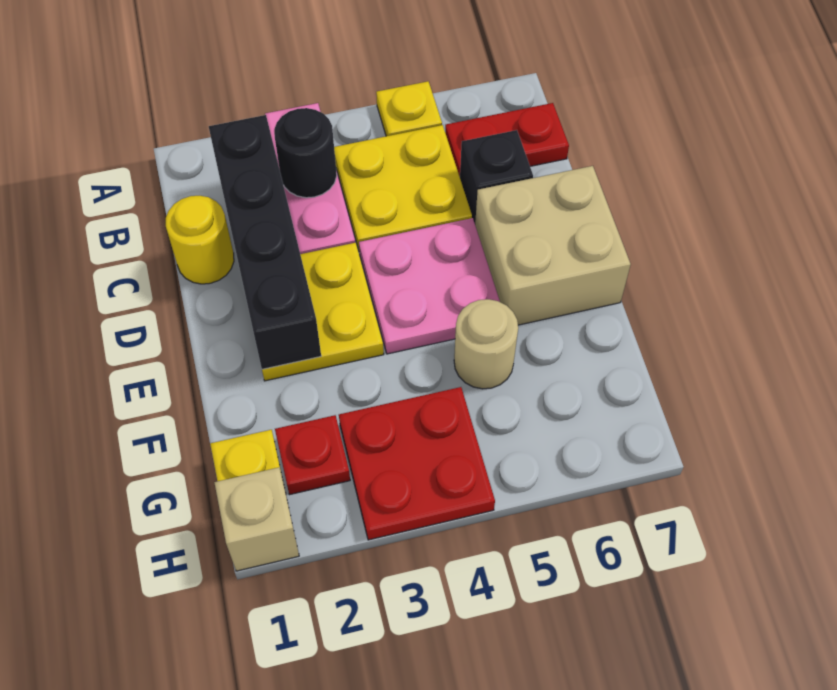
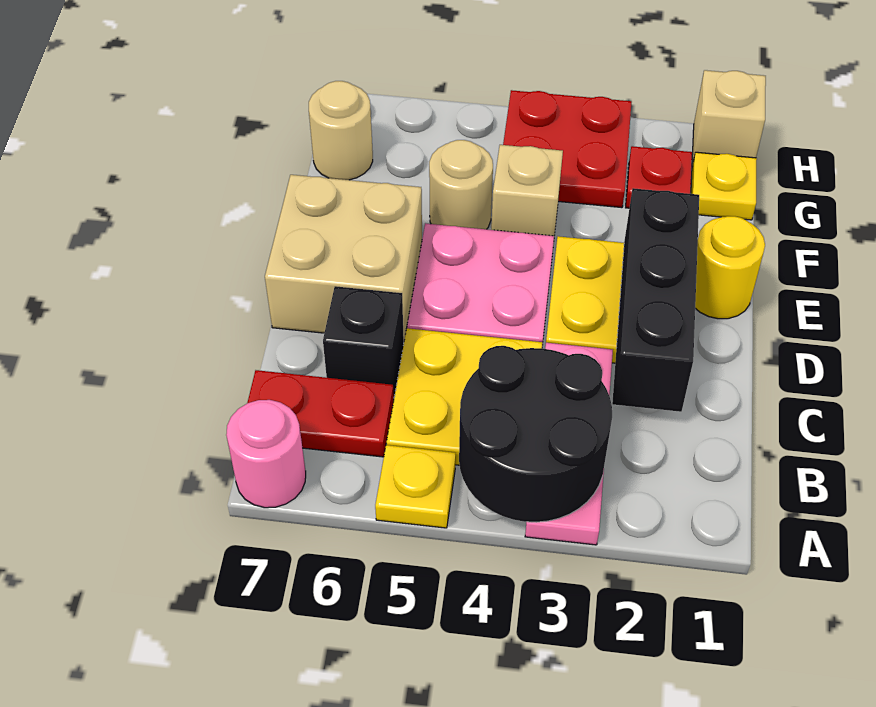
none -> pink round brick A7 level 1
black brick B2:E2 level 2 -> black brick C2:E2 level 2
black round brick B3 level 2 -> black round brick A3:B4 level 2
yellow round brick C1 level 1 -> yellow round brick E1 level 1
none -> tan brick F4 level 1
none -> tan round brick G7 level 1

